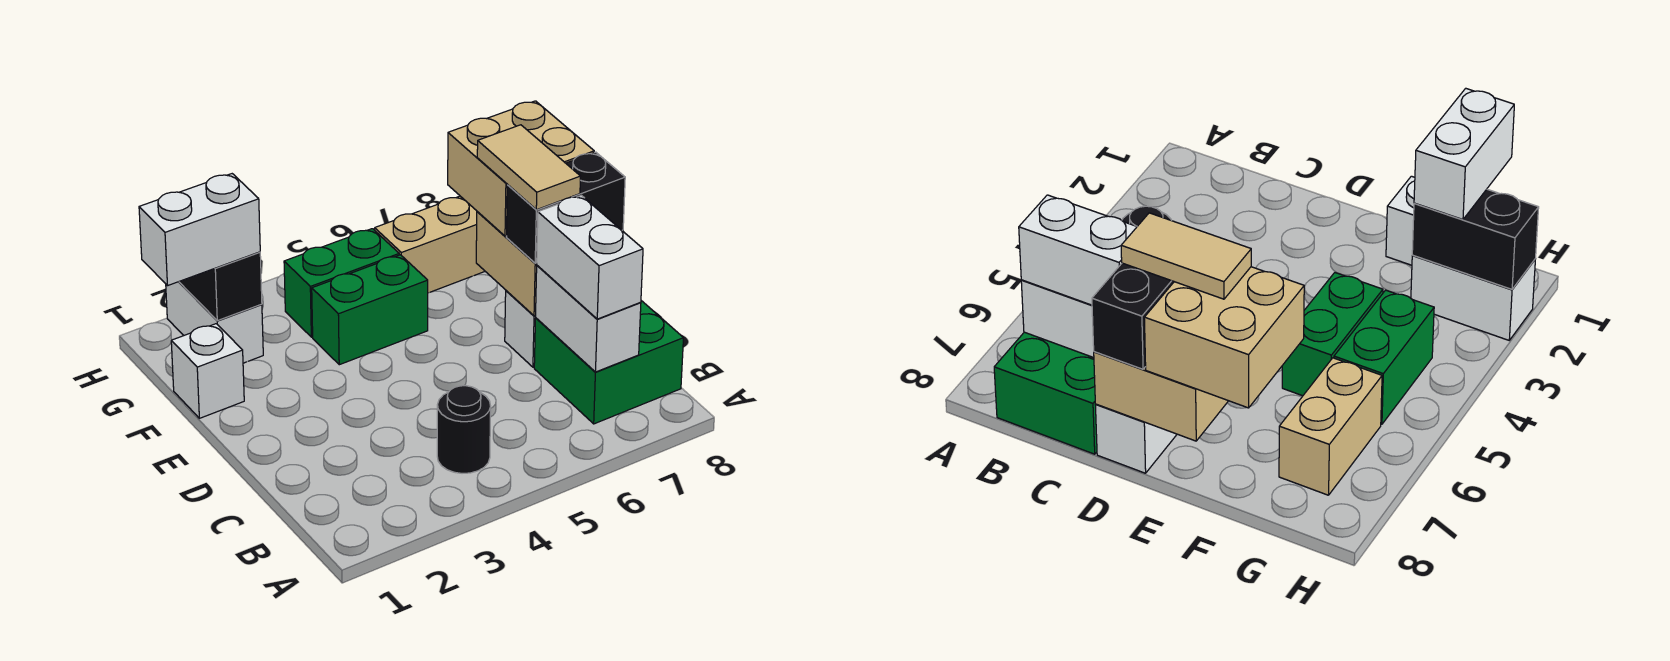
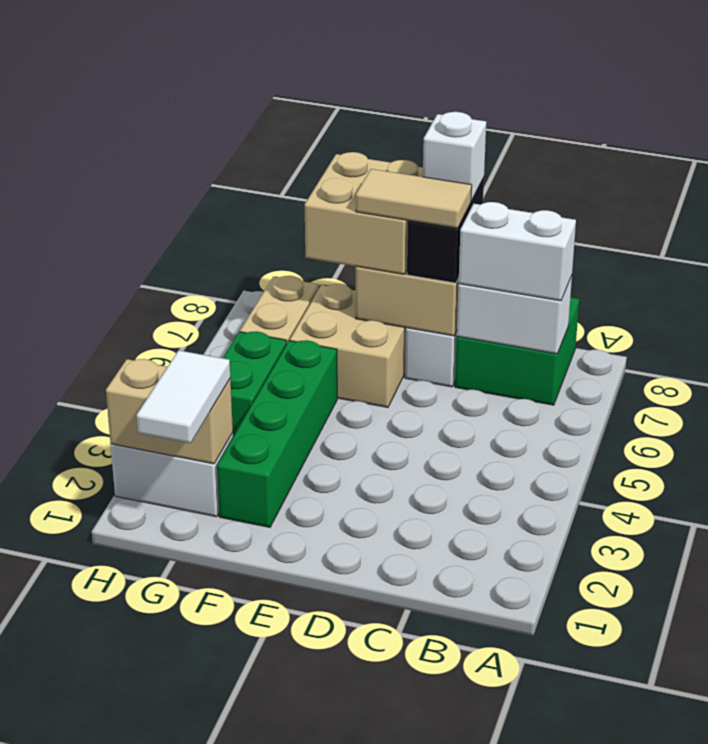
black round brick B4 level 1 -> none
none -> tan brick E6:F7 level 1
white brick F1 level 1 -> white brick D8 level 4
green brick F4:F5 level 1 -> green brick F2:F5 level 1
white brick G1:G2 level 3 -> white tile G1:G2 level 3
black brick G2:H2 level 2 -> tan brick G2:H2 level 2

